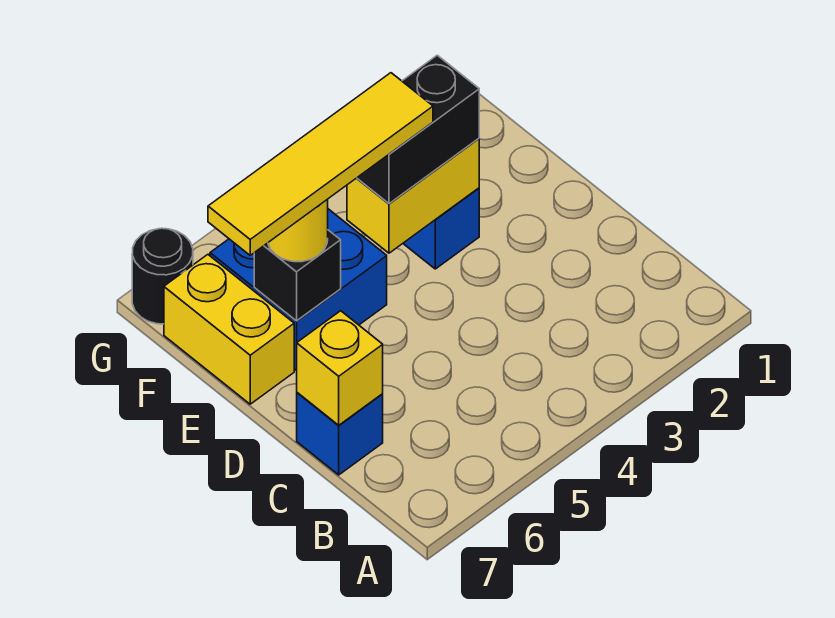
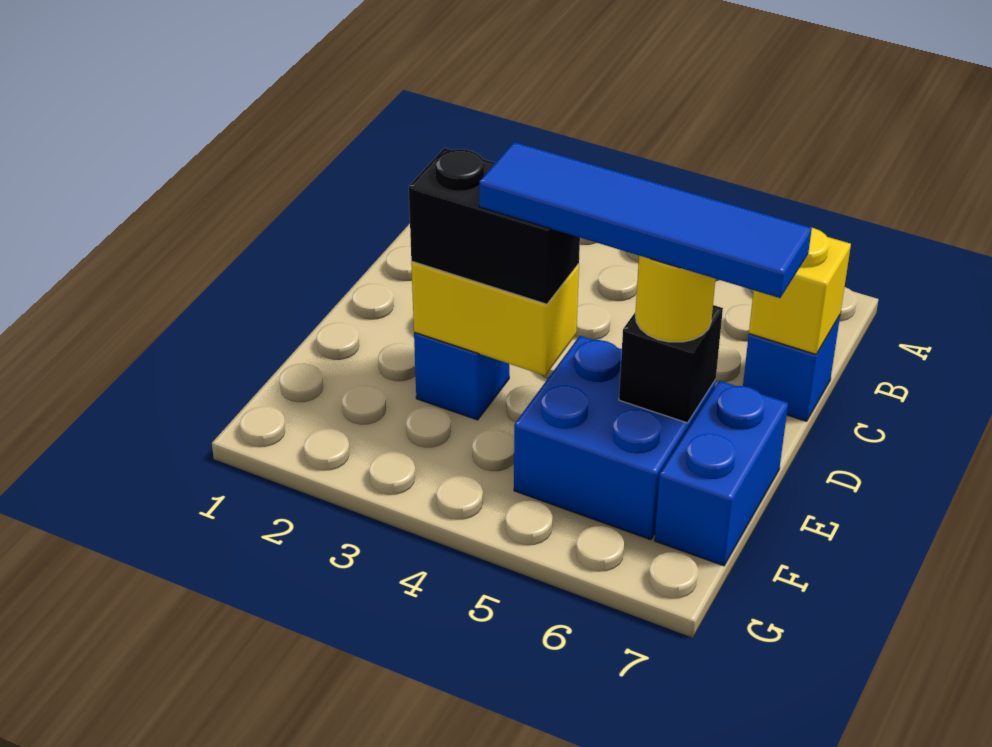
yellow tile E4:E7 level 4 -> blue tile E4:E7 level 4
yellow brick E7:F7 level 1 -> blue brick E7:F7 level 1
black round brick G7 level 1 -> none

